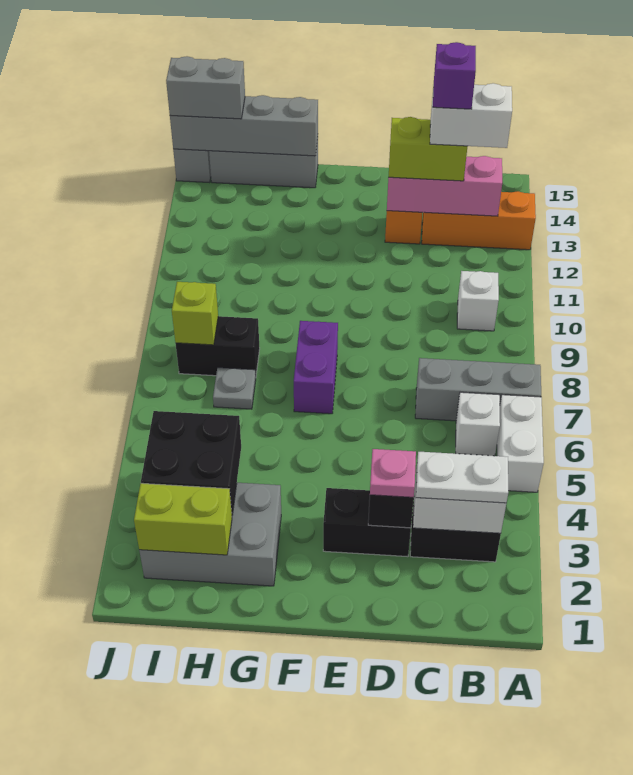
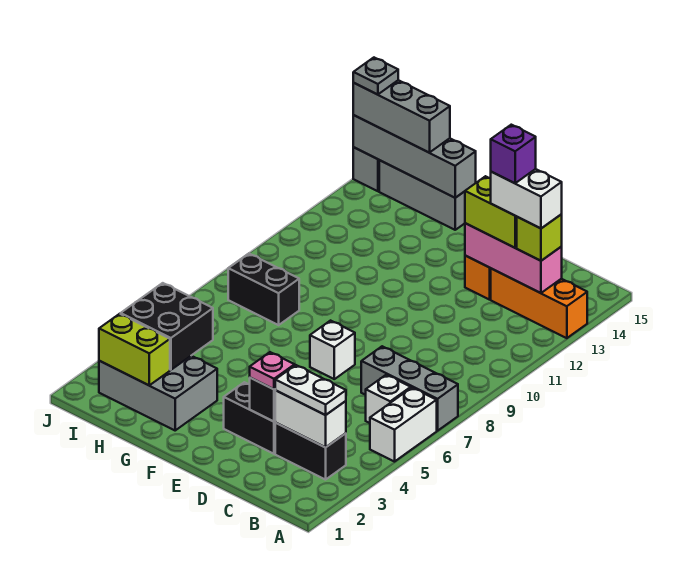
white brick B10 level 1 -> white brick E7 level 1
purple brick F7:F8 level 1 -> none
grey plate H7 level 1 -> grey plate J15 level 4
lime brick I8 level 2 -> lime brick B13 level 3
grey brick I15:J15 level 3 -> grey brick H15:J15 level 3

